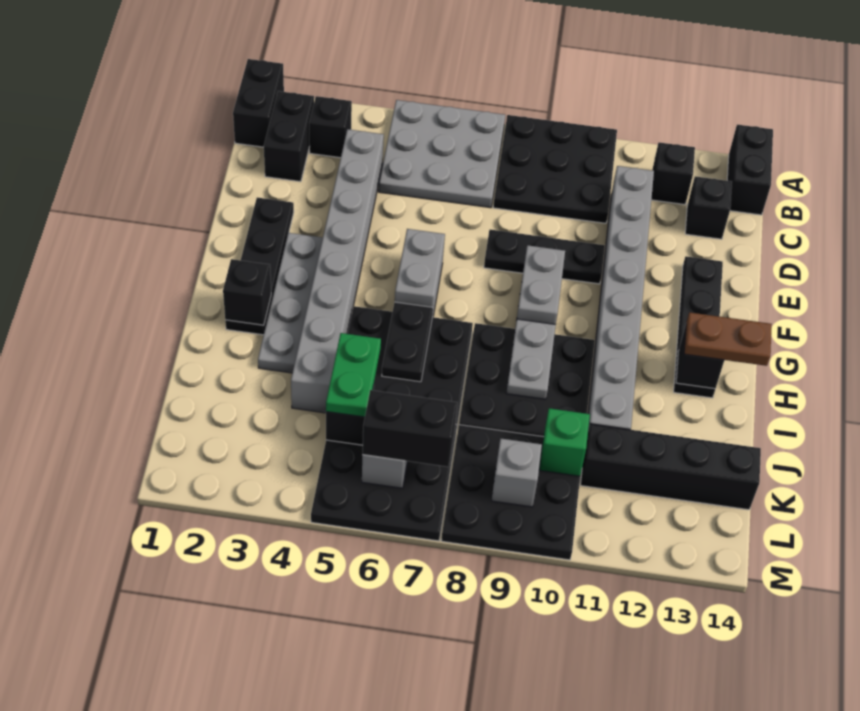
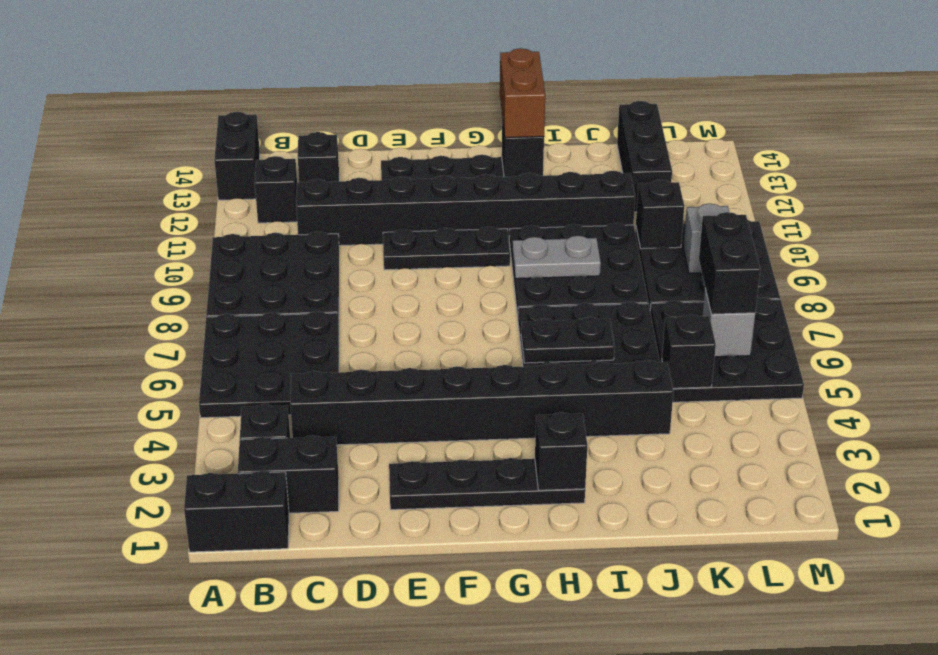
grey plate A5:C7 level 1 -> black plate A5:C7 level 1
black brick A14:B14 level 1 -> black brick A13:A14 level 1
grey brick C4:J4 level 1 -> black brick C4:J4 level 1
grey brick C11:J11 level 1 -> black brick C11:J11 level 1
black plate E8:E10 level 1 -> black plate E10:G10 level 1
grey plate F3:I3 level 1 -> none
grey brick F6:G6 level 1 -> none
grey brick F9:G9 level 1 -> none
brown plate H13:H14 level 3 -> brown brick H13:H14 level 3
green plate J5:K5 level 3 -> none
green brick K10 level 2 -> black brick K10 level 2
black brick K11:K14 level 1 -> black brick K12:K14 level 1

